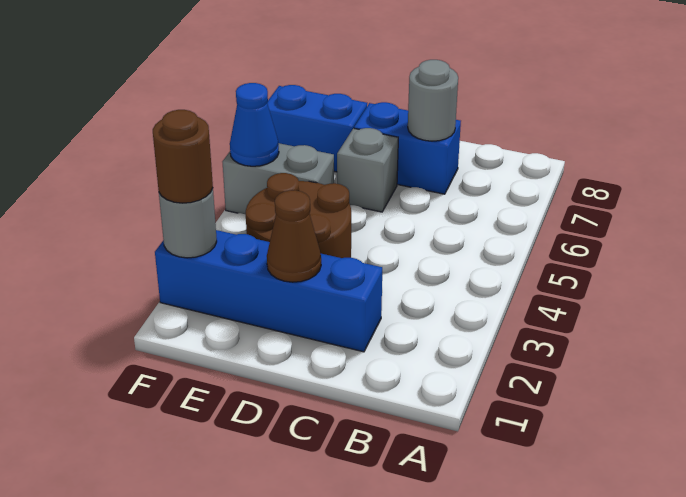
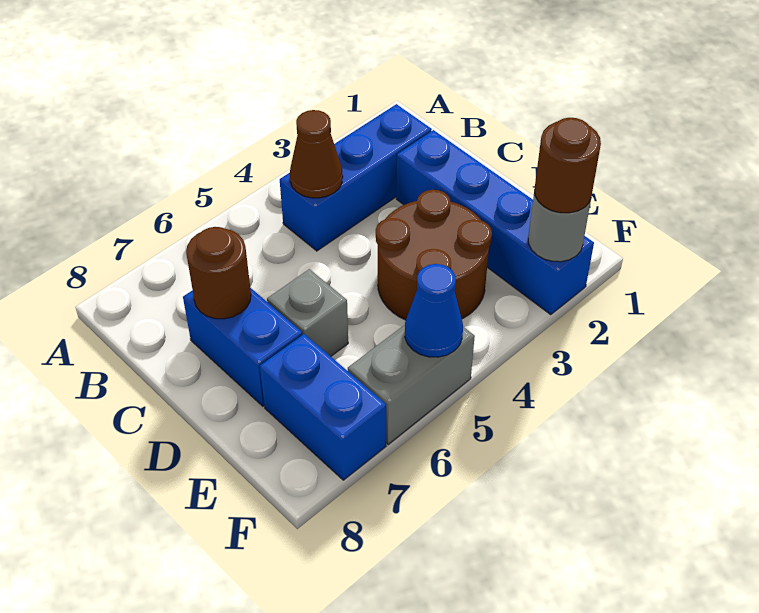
none -> blue brick B2:B4 level 1
grey round brick C7 level 2 -> brown round brick C7 level 2
brown cone D2 level 2 -> brown cone B4 level 2
grey brick E5:F5 level 1 -> grey brick F5:F6 level 1

